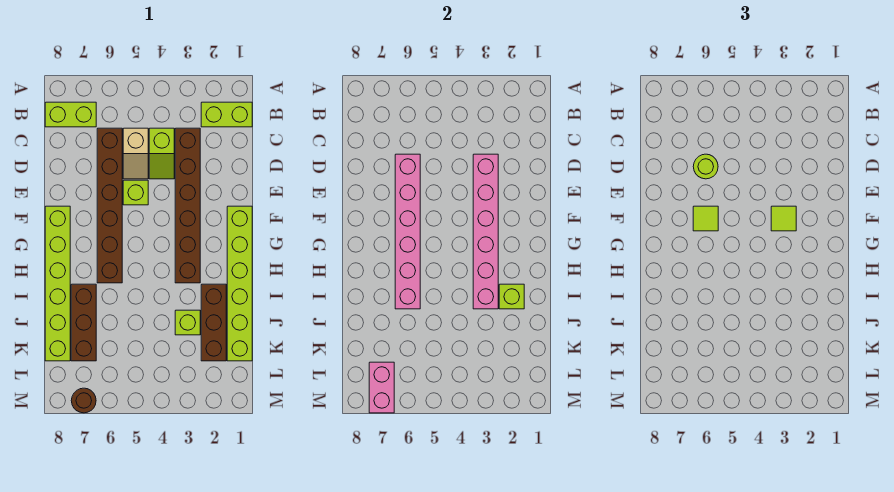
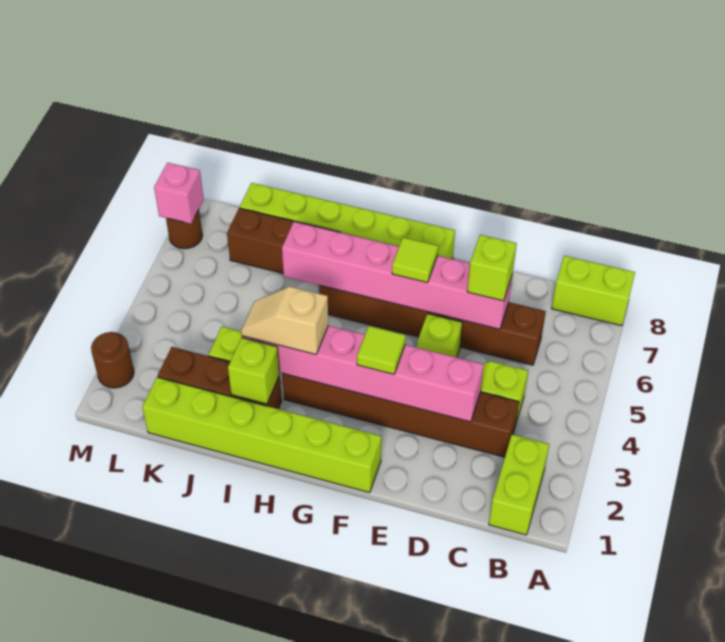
lime brick B7:B8 level 1 -> lime brick A8:B8 level 1
tan slope C5:D5 level 1 top C -> tan slope H3:I3 level 3 top H
lime round brick D6 level 3 -> lime brick D6 level 3
pink brick L7:M7 level 2 -> pink brick M7 level 2
none -> brown round brick M2 level 1

